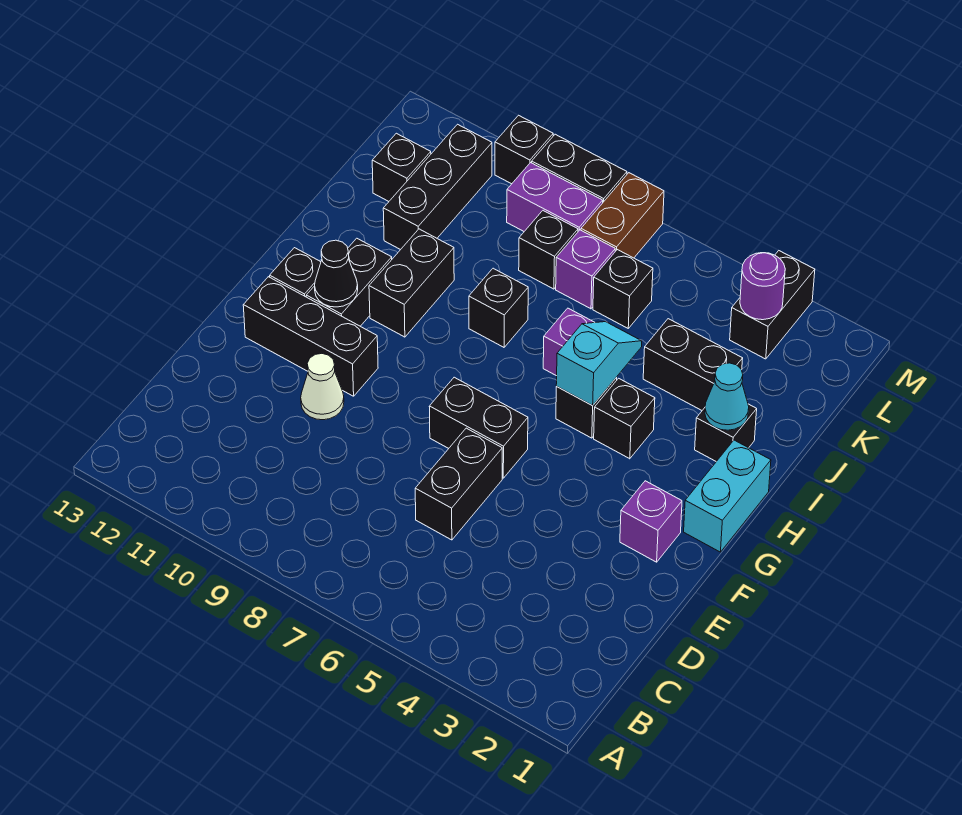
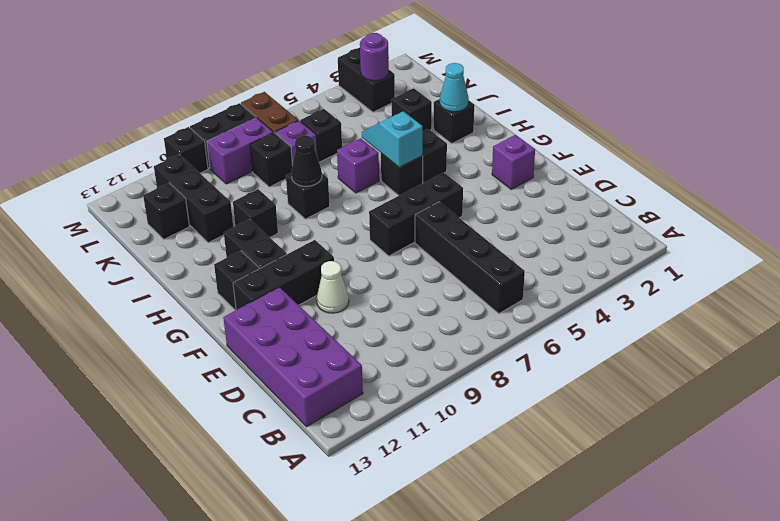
none -> purple brick B12:E13 level 1
black brick D6:E6 level 1 -> black brick B6:E6 level 1
black brick F6:F7 level 1 -> black brick F5:F7 level 1
cyan brick G1:H1 level 1 -> none
black cone G11 level 2 -> black cone I8 level 2
black brick H10:I10 level 1 -> black brick I10 level 1
black brick J3:J4 level 1 -> black brick J3 level 1

